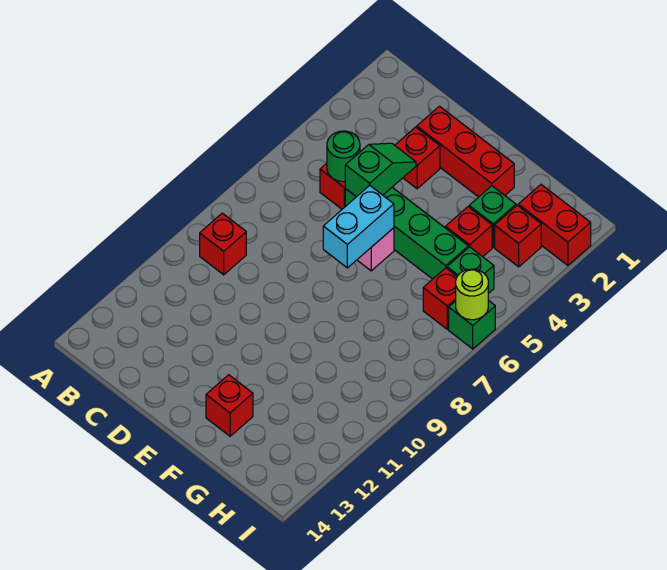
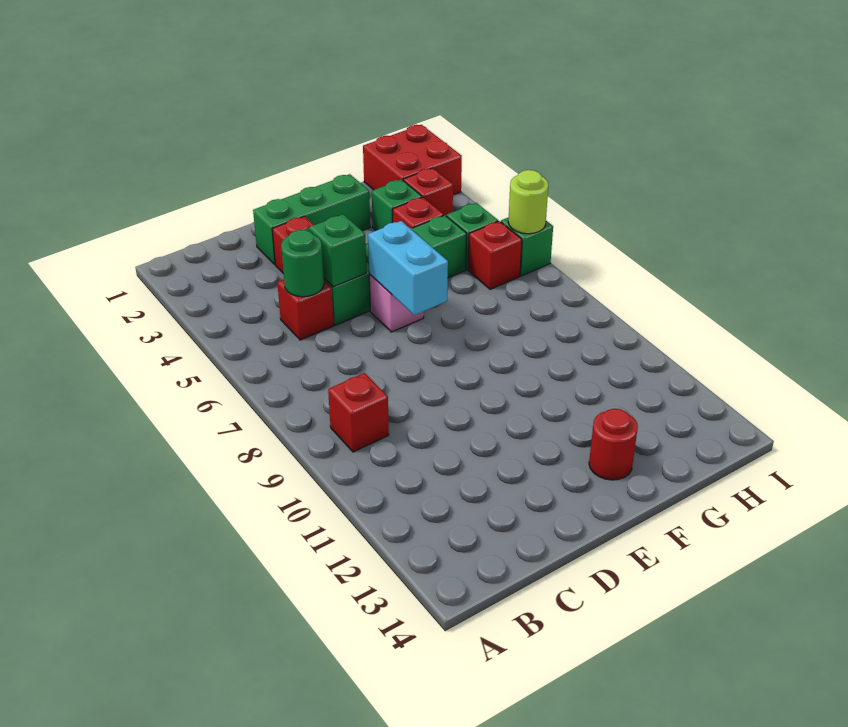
red brick D2:F2 level 1 -> green brick D2:F2 level 1
red brick F13 level 1 -> red round brick F13 level 1
red brick H2:I2 level 1 -> red brick H1:I2 level 1

